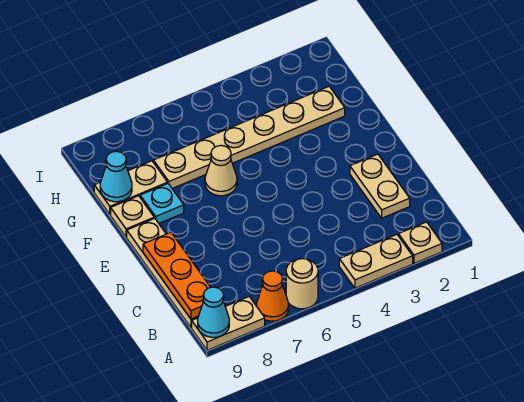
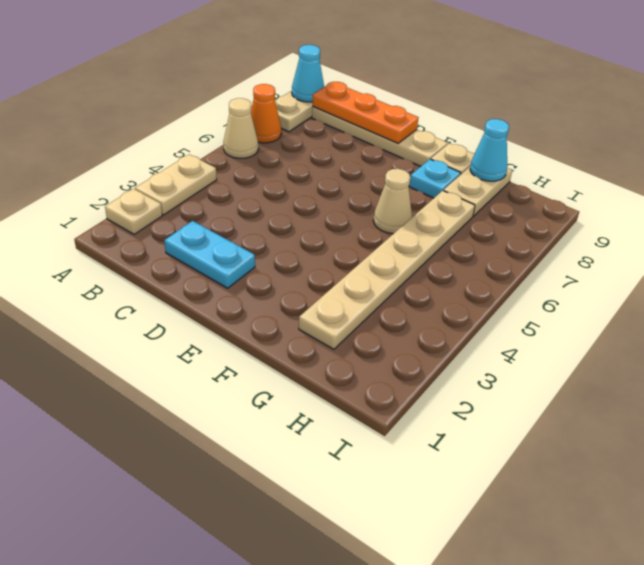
tan round brick A6 level 1 -> tan cone A6 level 1
tan plate C2:D2 level 1 -> cyan plate C2:D2 level 1

